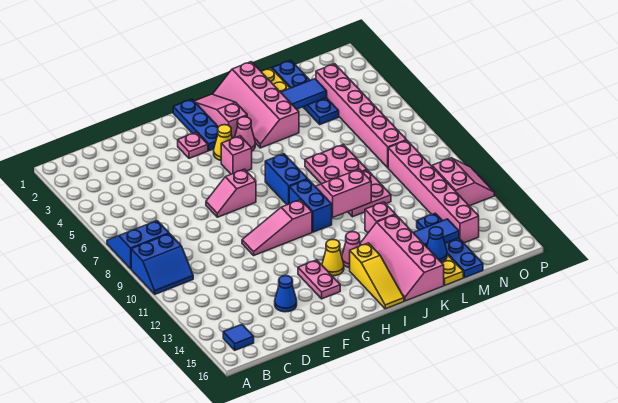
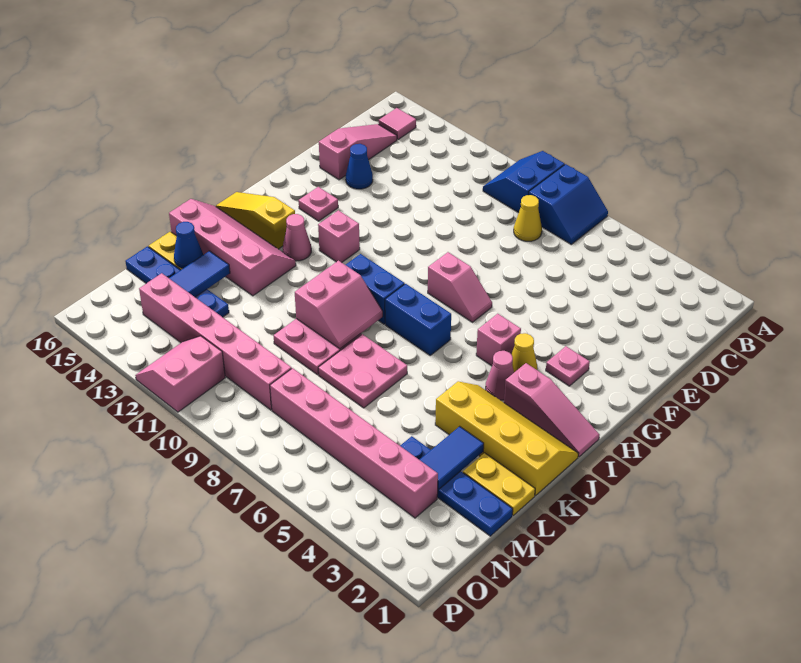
blue tile B15 level 1 -> pink tile B15 level 1
pink slope F7:G7 level 1 top G -> pink slope G7:G8 level 1 top 8
pink slope F10:H10 level 1 top H -> pink slope C15:E15 level 1 top E
pink plate G13:G14 level 1 -> pink plate G14 level 1
blue plate H1:H3 level 1 -> none
yellow cone H13 level 1 -> yellow cone C8 level 1
pink slope J1:K4 level 1 top K -> yellow slope J1:K4 level 1 top K
pink brick K12 level 1 -> pink brick H12 level 1
pink slope O11:P12 level 1 top O -> pink slope O11:P12 level 1 top 11

